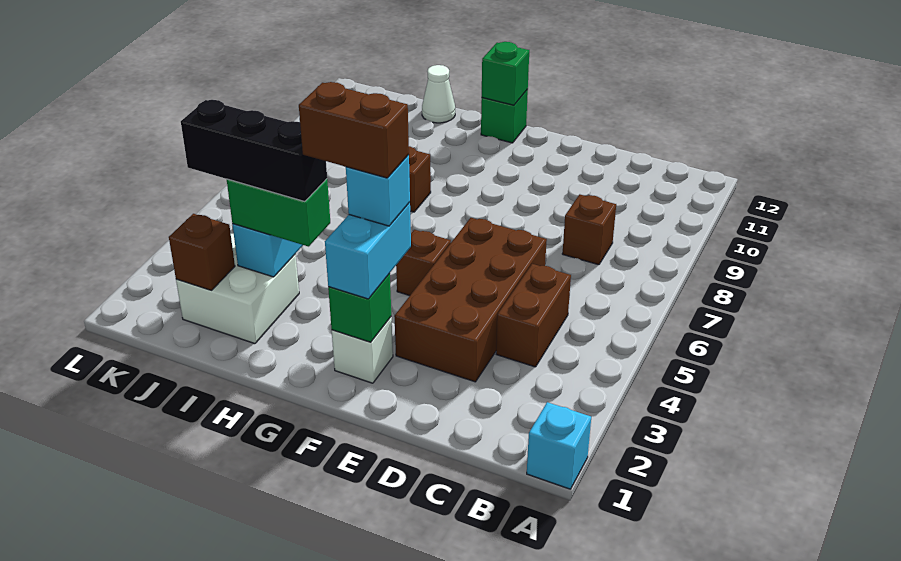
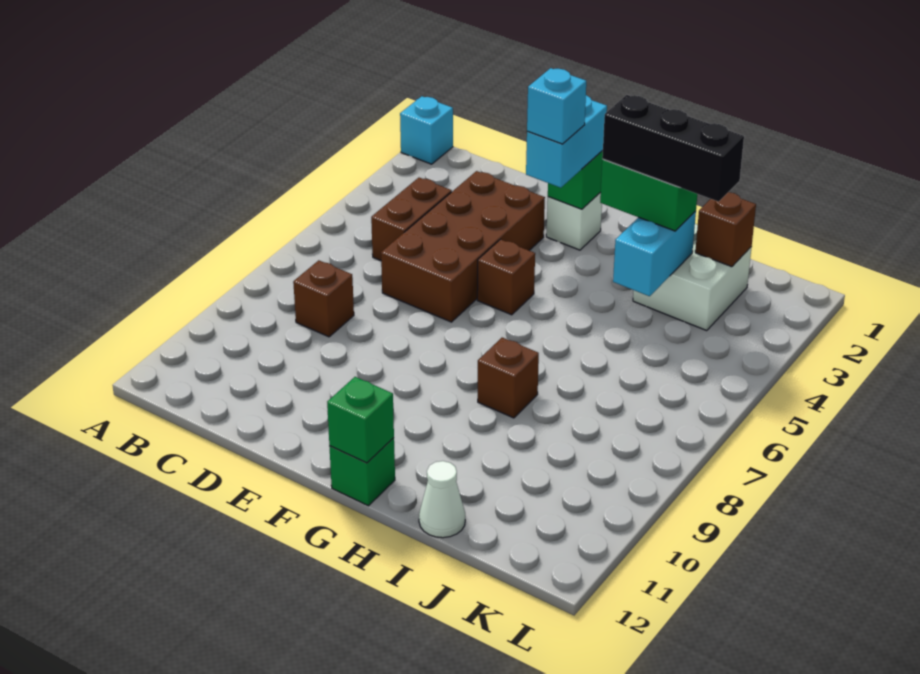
brown brick F3:G3 level 5 -> none

